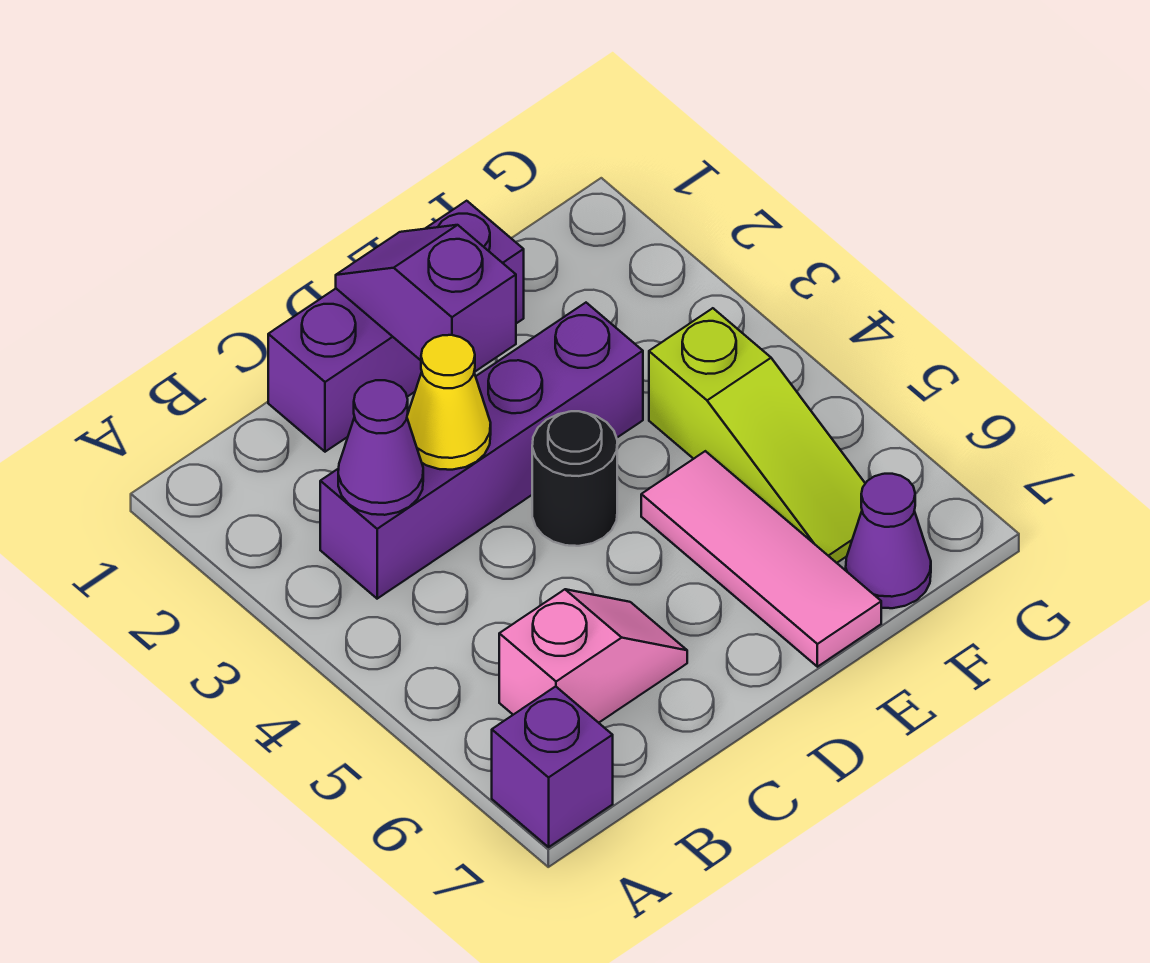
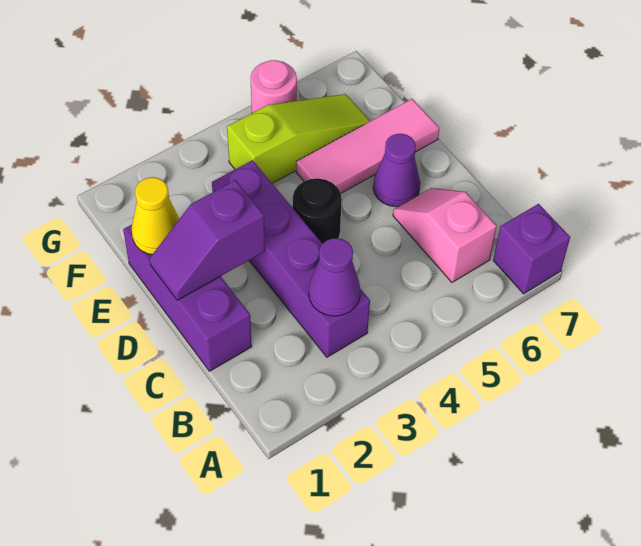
yellow cone C3 level 2 -> yellow cone E1 level 2
purple cone F7 level 1 -> purple cone D6 level 1
none -> pink round brick G5 level 1

